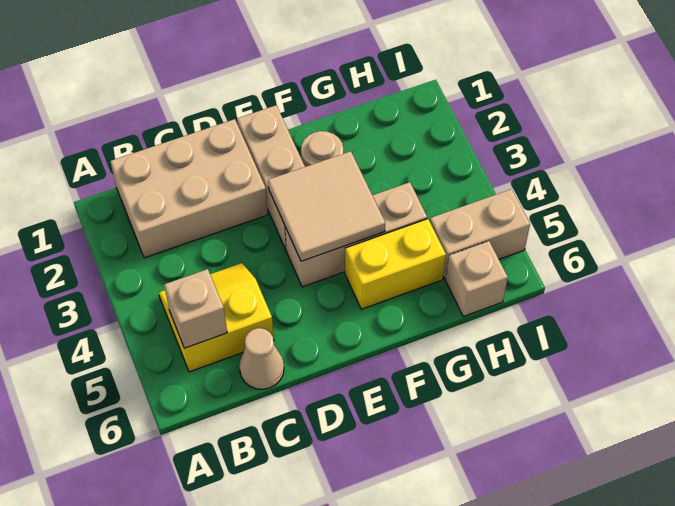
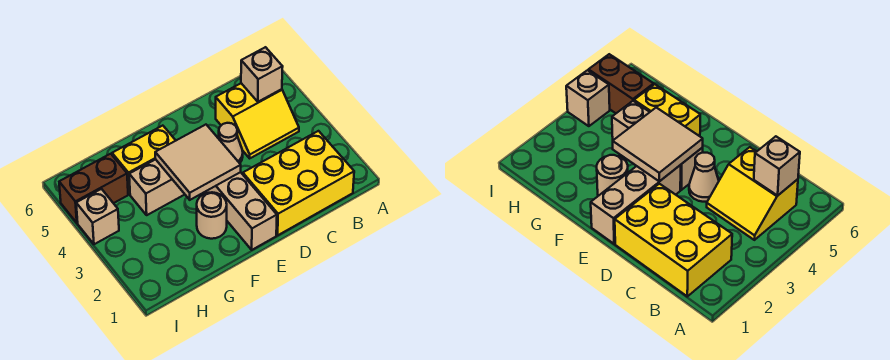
tan brick B1:D2 level 1 -> yellow brick B1:D2 level 1
tan cone C6 level 1 -> tan cone D4 level 1
tan brick H5:I5 level 1 -> brown brick H5:I5 level 1
tan brick H6 level 1 -> tan brick I4 level 1

